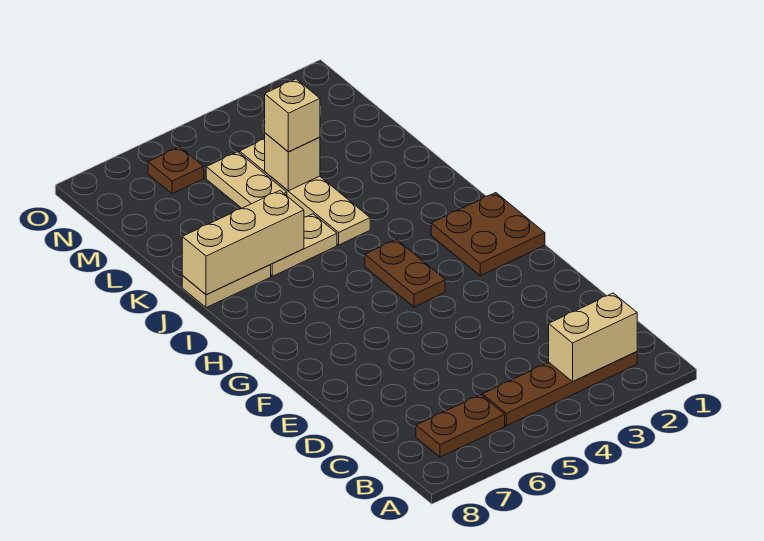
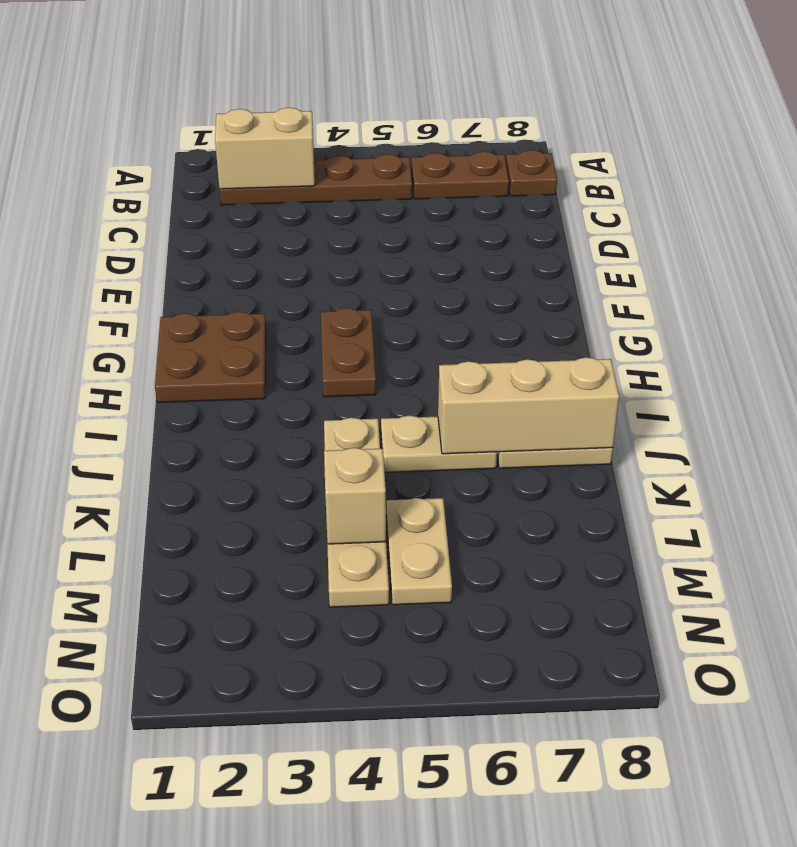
tan brick L4 level 3 -> none
brown plate N6 level 1 -> brown plate B8 level 1

